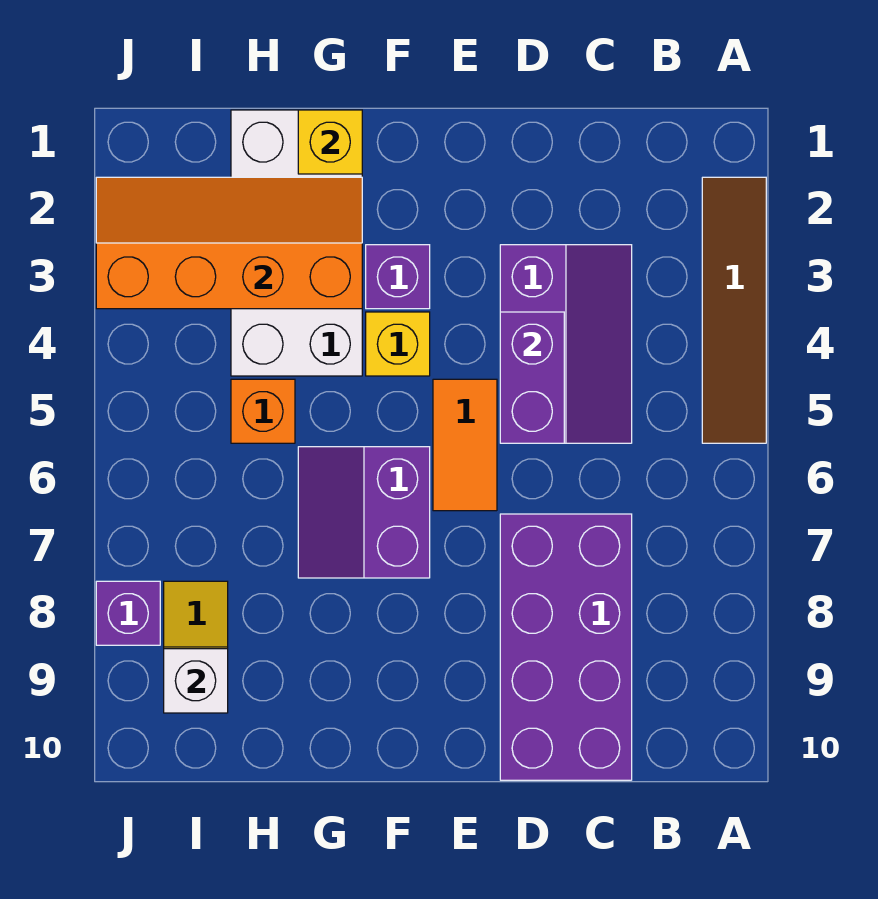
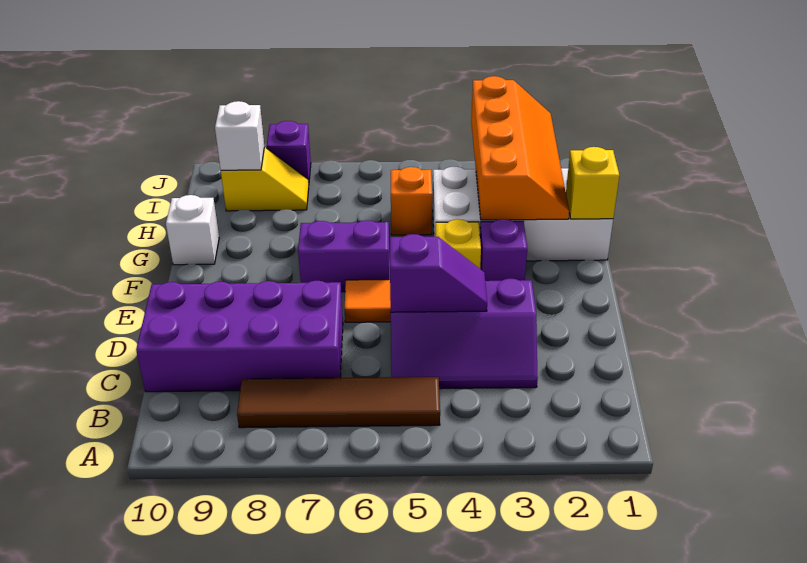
brown tile A2:A5 level 1 -> brown tile B5:B8 level 1
purple brick D4:D5 level 2 -> purple slope D4:D5 level 2 top 5
none -> white brick G10 level 1

